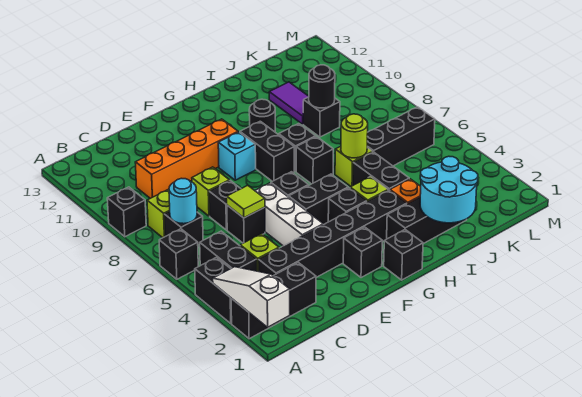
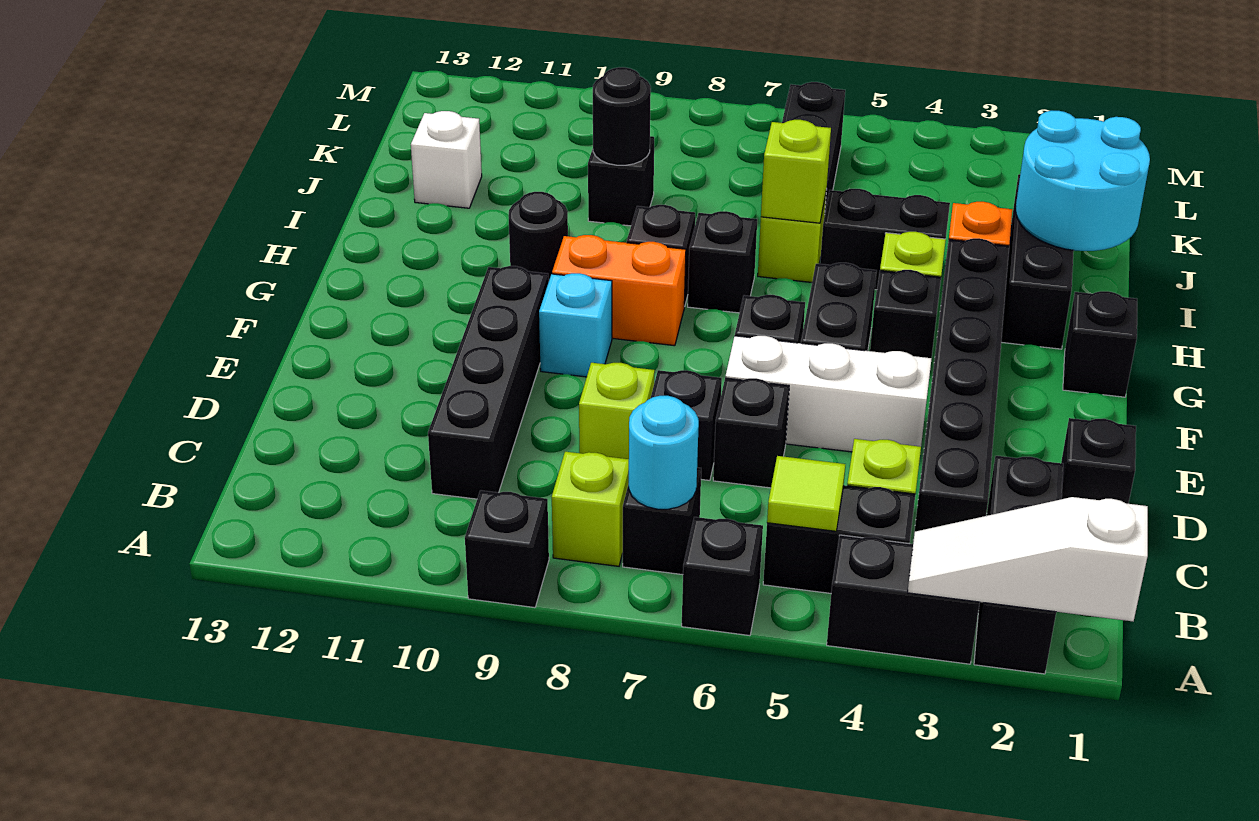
orange brick C10:F10 level 1 -> black brick C10:F10 level 1
lime tile D6 level 2 -> lime tile B5 level 2
black brick F2 level 1 -> black brick D1 level 1
black brick G8:G9 level 1 -> orange brick G8:G9 level 1
lime round brick I6 level 2 -> lime brick I6 level 2
purple tile J10:J11 level 1 -> none
none -> white brick J12 level 1

